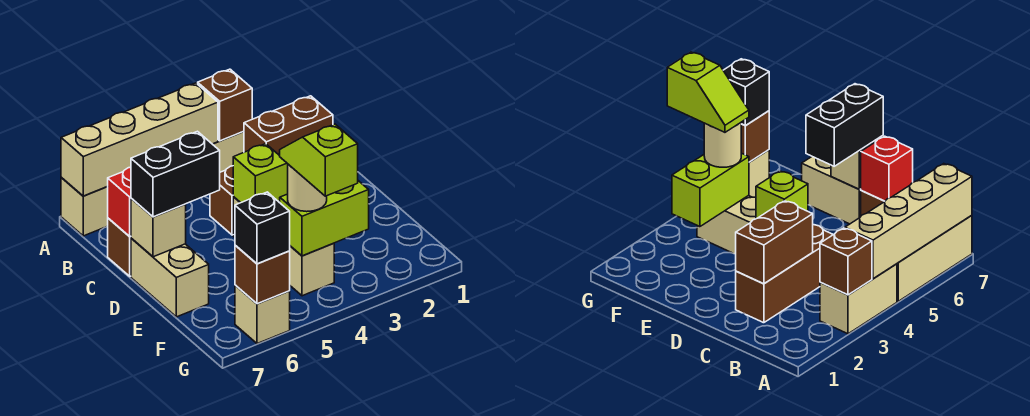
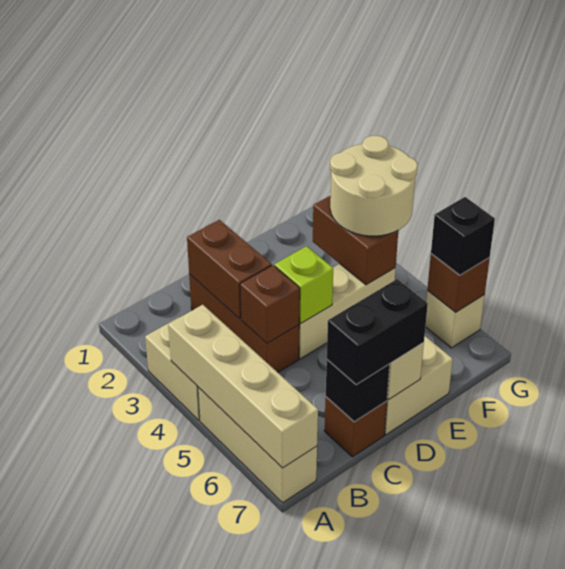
brown brick A3 level 2 -> brown brick C4 level 2
red brick C7 level 2 -> black brick C7 level 2
black brick D6:D7 level 3 -> black brick C7:D7 level 3
lime brick F3:F4 level 2 -> brown brick F3:F4 level 2
tan round brick F4 level 3 -> tan round brick F3:G4 level 3
lime slope F4:G4 level 4 top G -> none

